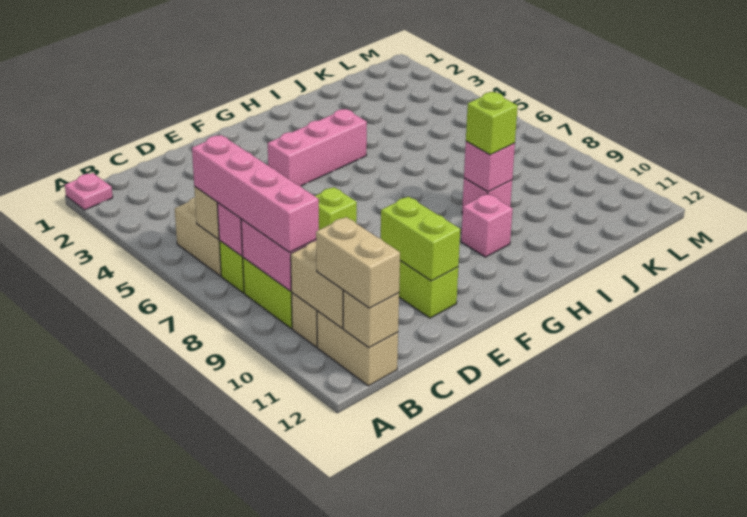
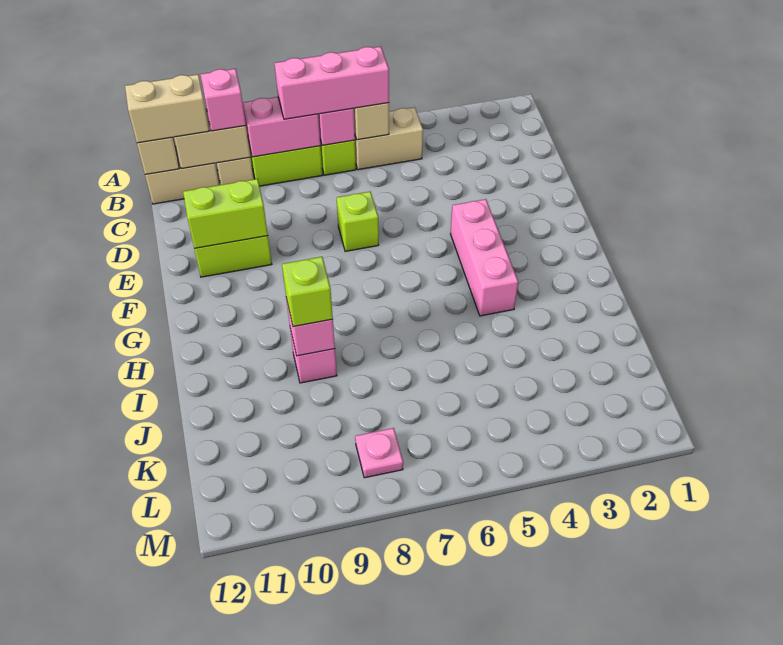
pink plate A1 level 1 -> pink plate L8 level 1
pink brick B6:B9 level 3 -> pink brick B6:B8 level 3
pink brick H10 level 1 -> pink brick B10 level 3

